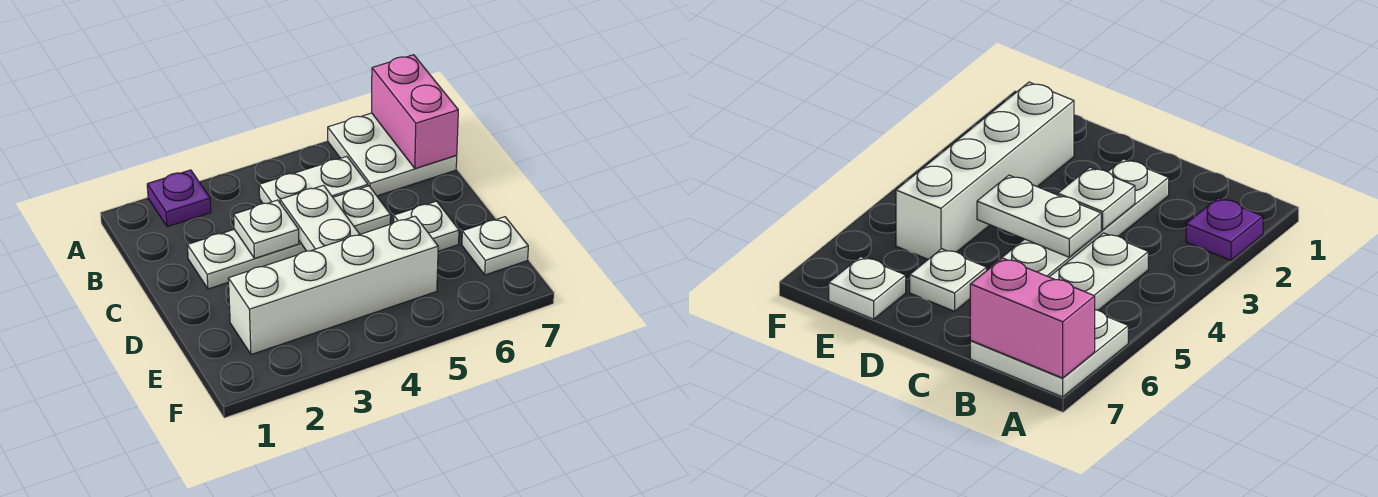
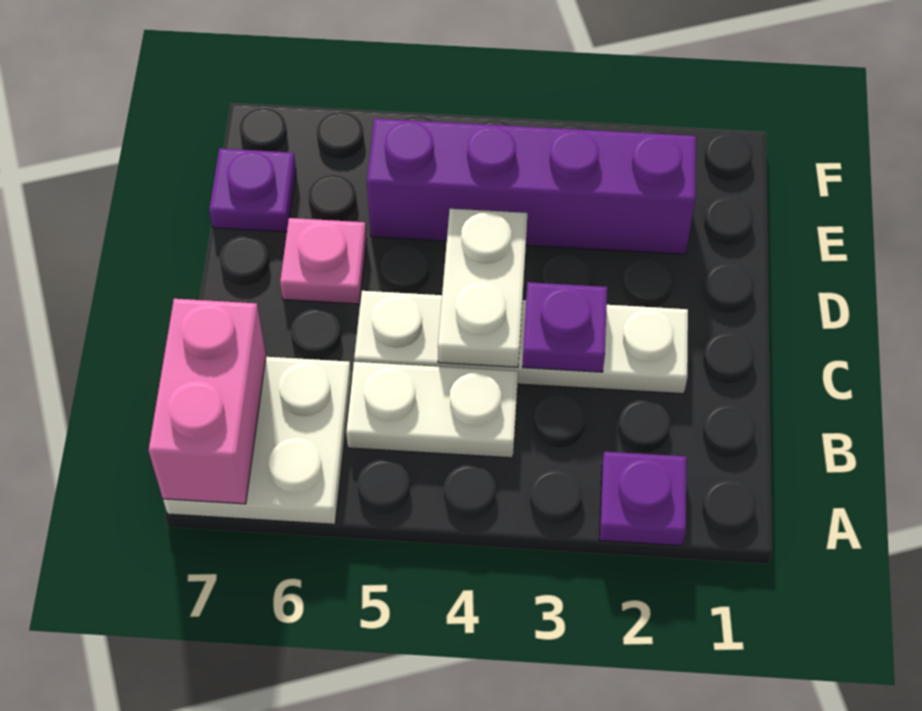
white plate C3 level 2 -> purple plate C3 level 2
white plate D6 level 1 -> pink plate D6 level 1
white brick E2:E5 level 1 -> purple brick E2:E5 level 1
white plate E7 level 1 -> purple plate E7 level 1

